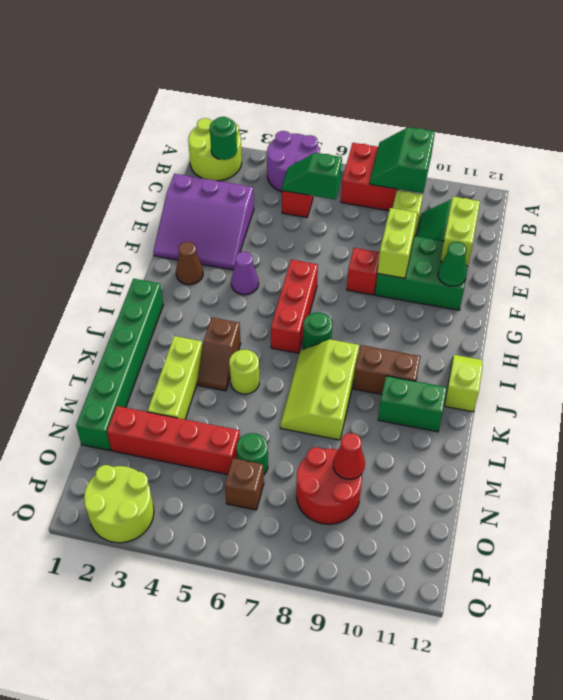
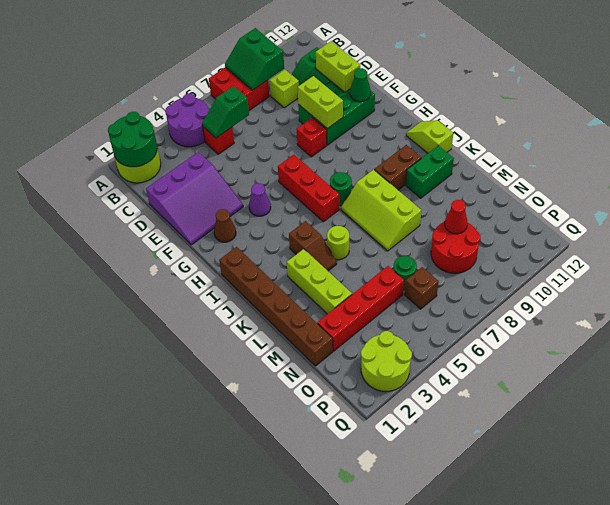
green round brick B2 level 2 -> green round brick A1:B2 level 2
green brick I1:N1 level 1 -> brown brick I1:N1 level 1

